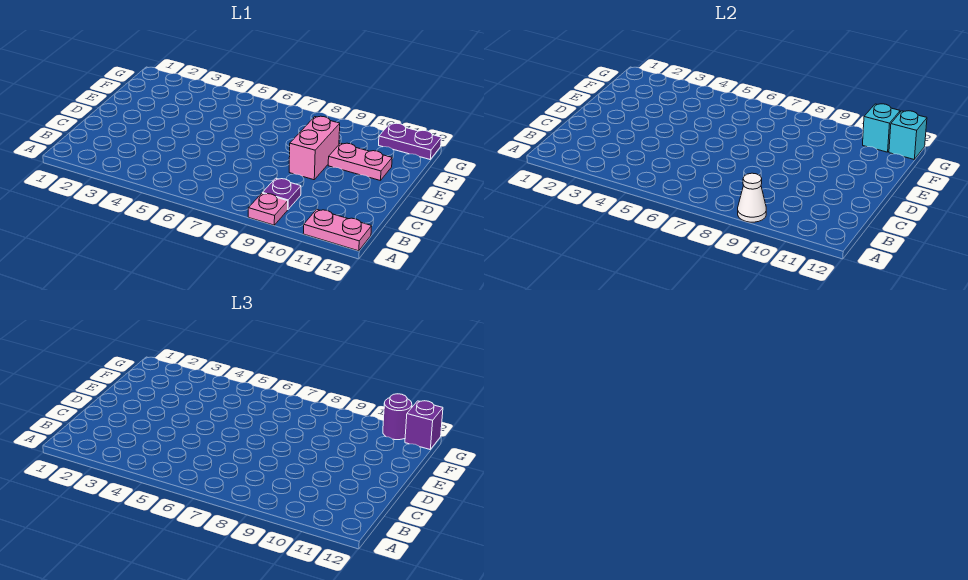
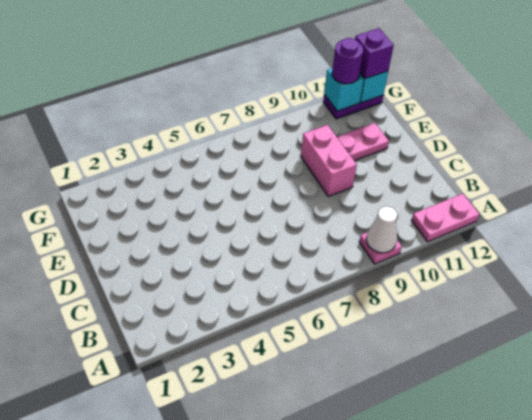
purple plate B9 level 1 -> none

